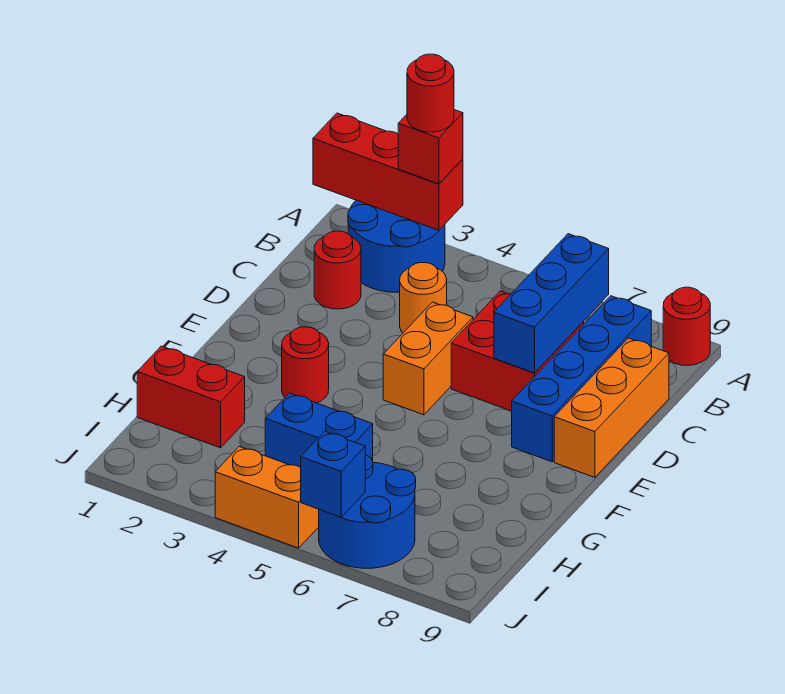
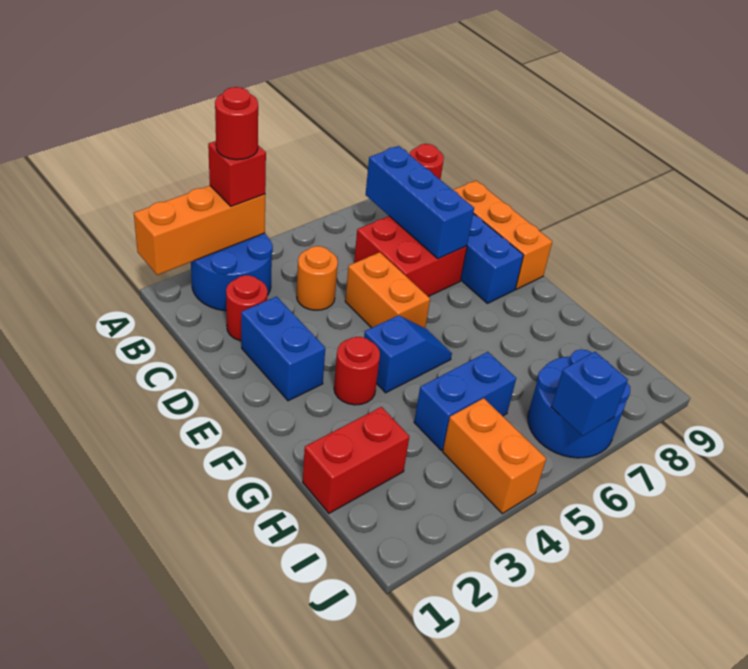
red brick A1:A3 level 2 -> orange brick A1:A3 level 2
none -> blue brick D2:E2 level 1
none -> blue slope F4:F5 level 1 top 4
orange brick J4:J5 level 1 -> orange brick I4:J4 level 1

